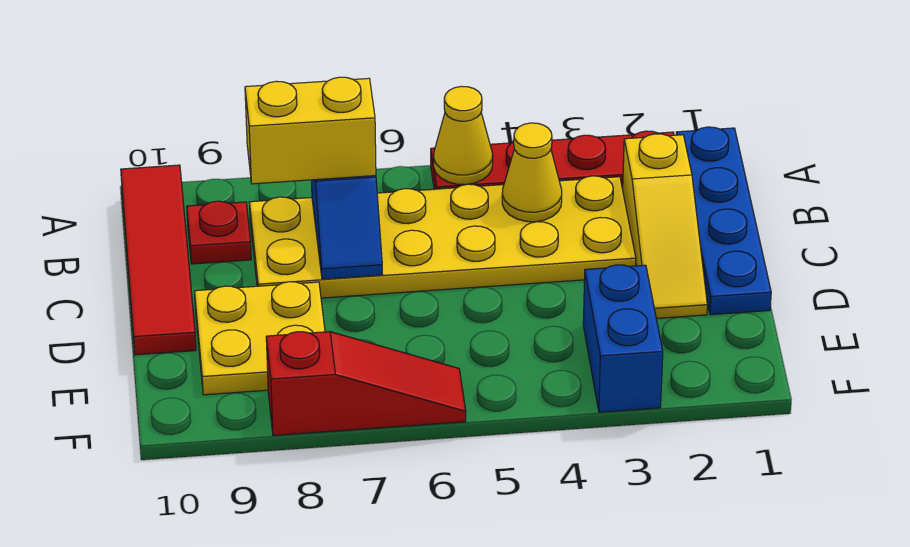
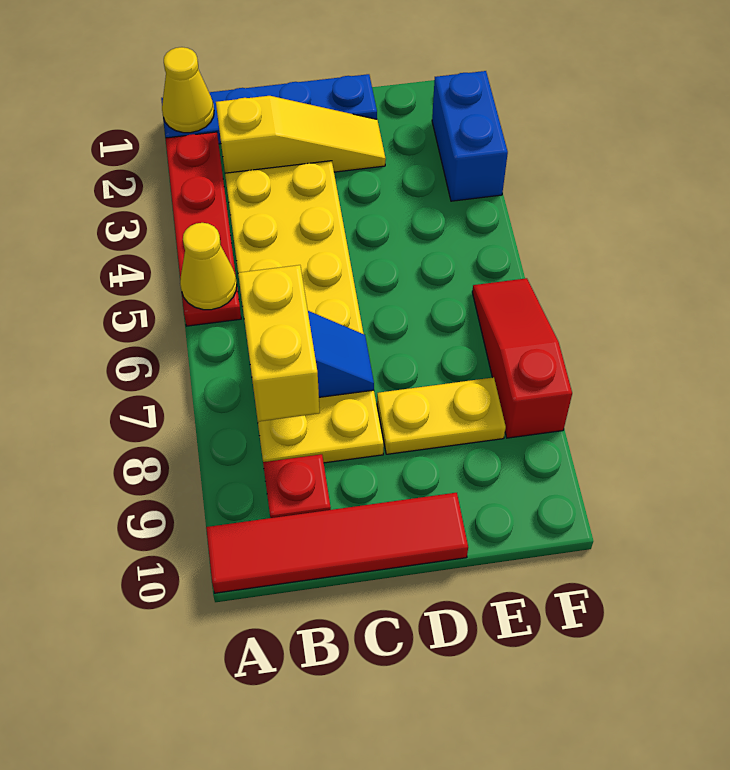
yellow cone B4 level 2 -> yellow cone A1 level 2
yellow plate D8:E9 level 1 -> yellow plate D8:E8 level 1
blue brick E3:F3 level 1 -> blue brick F2:F3 level 1

